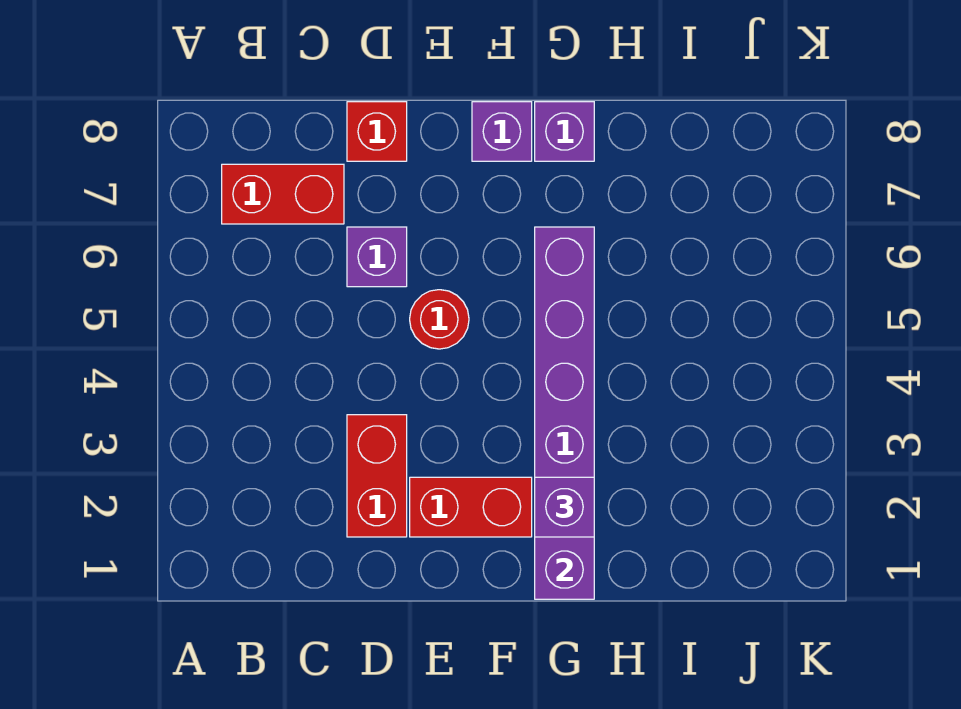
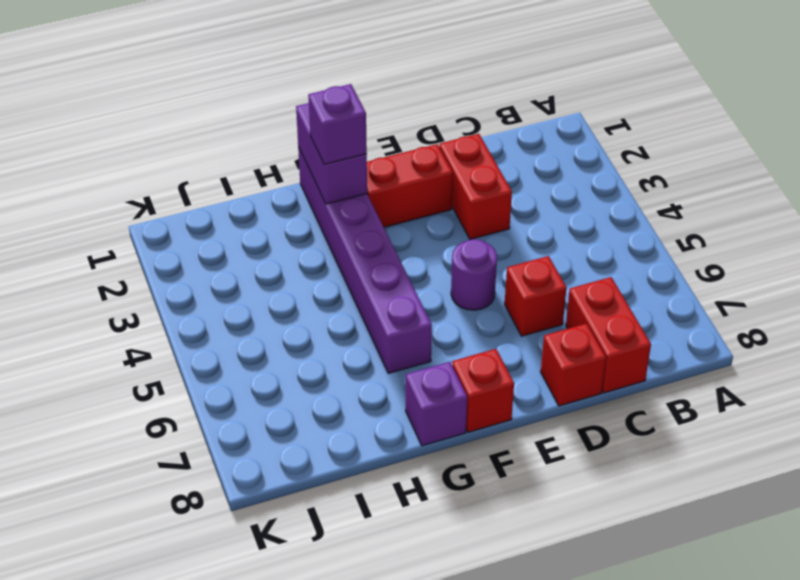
red brick B7:C7 level 1 -> red brick C7:C8 level 1
purple brick D6 level 1 -> red brick D6 level 1
red round brick E5 level 1 -> purple round brick E5 level 1
purple brick F8 level 1 -> red brick F8 level 1

